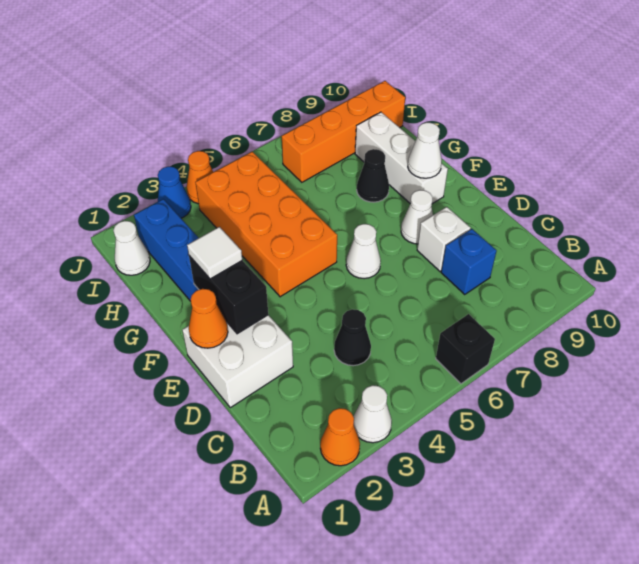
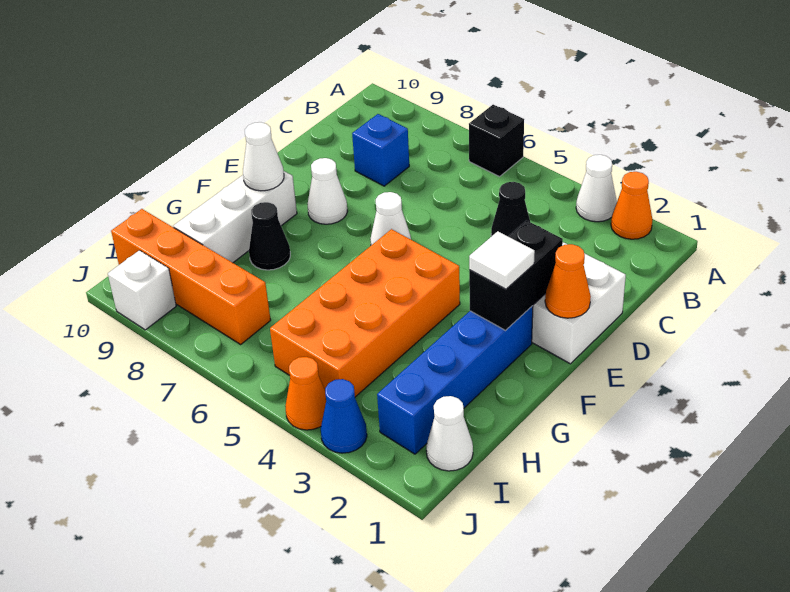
white brick D8 level 1 -> white brick J9 level 1

